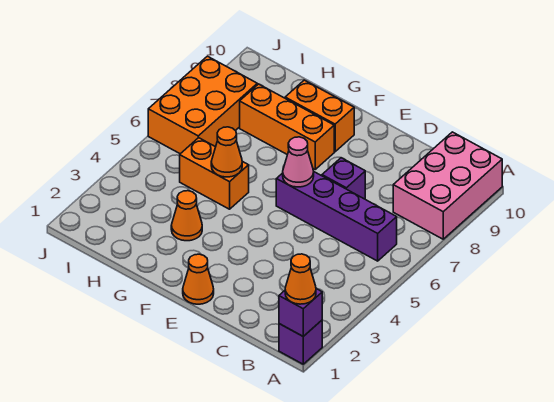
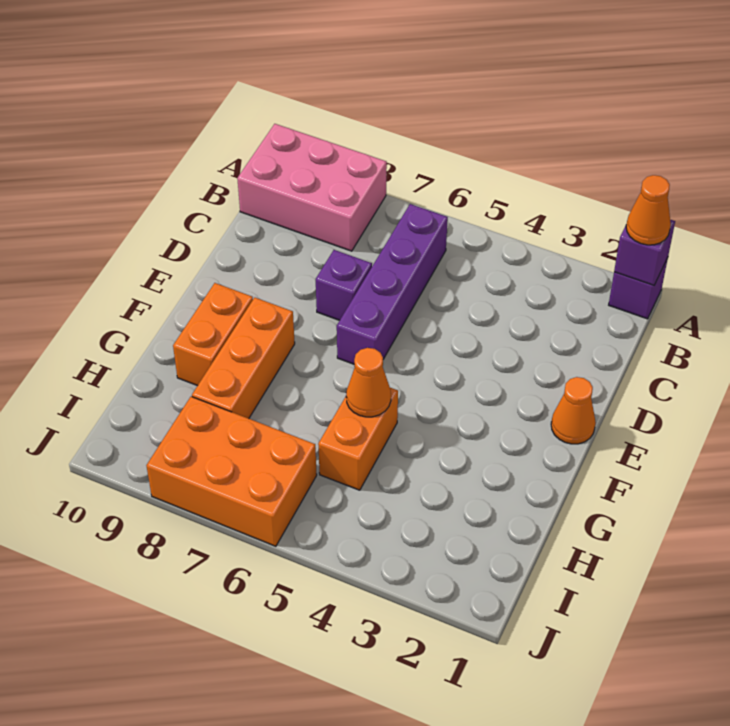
pink cone E6 level 2 -> none
orange cone G3 level 1 -> none

